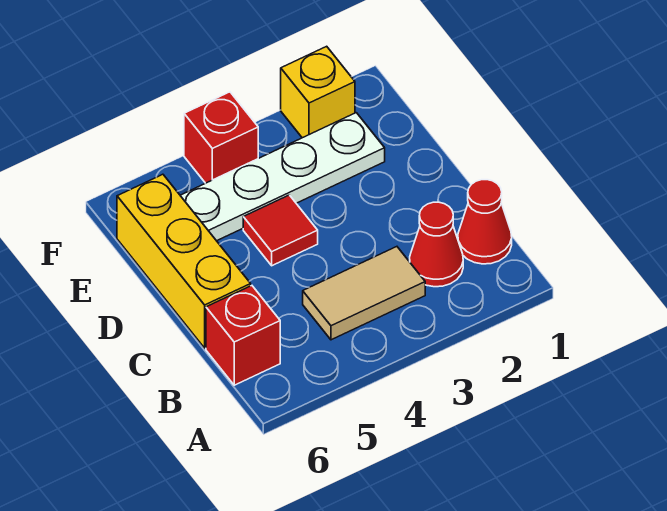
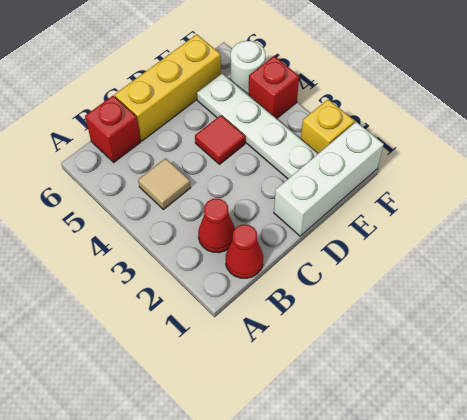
tan tile B3:B4 level 1 -> tan tile B4 level 1
none -> white brick D1:F1 level 1
none -> white round brick F5 level 1

